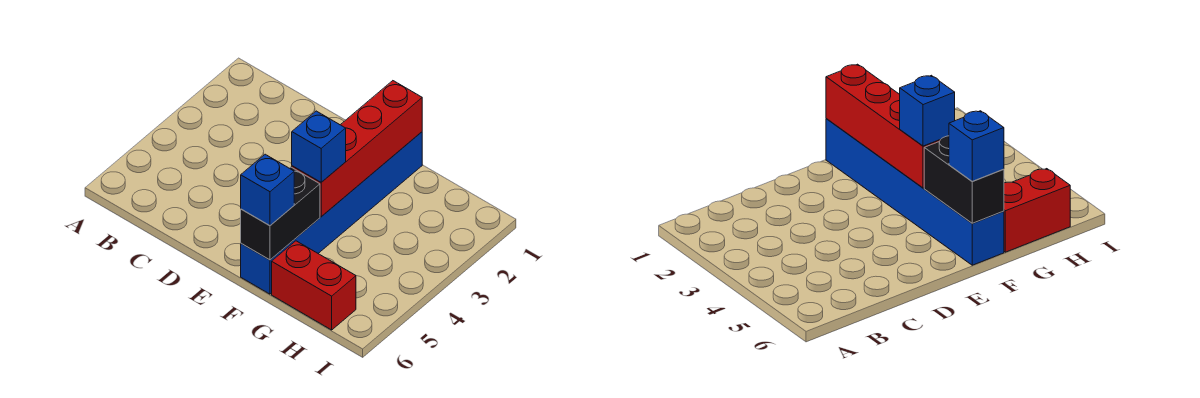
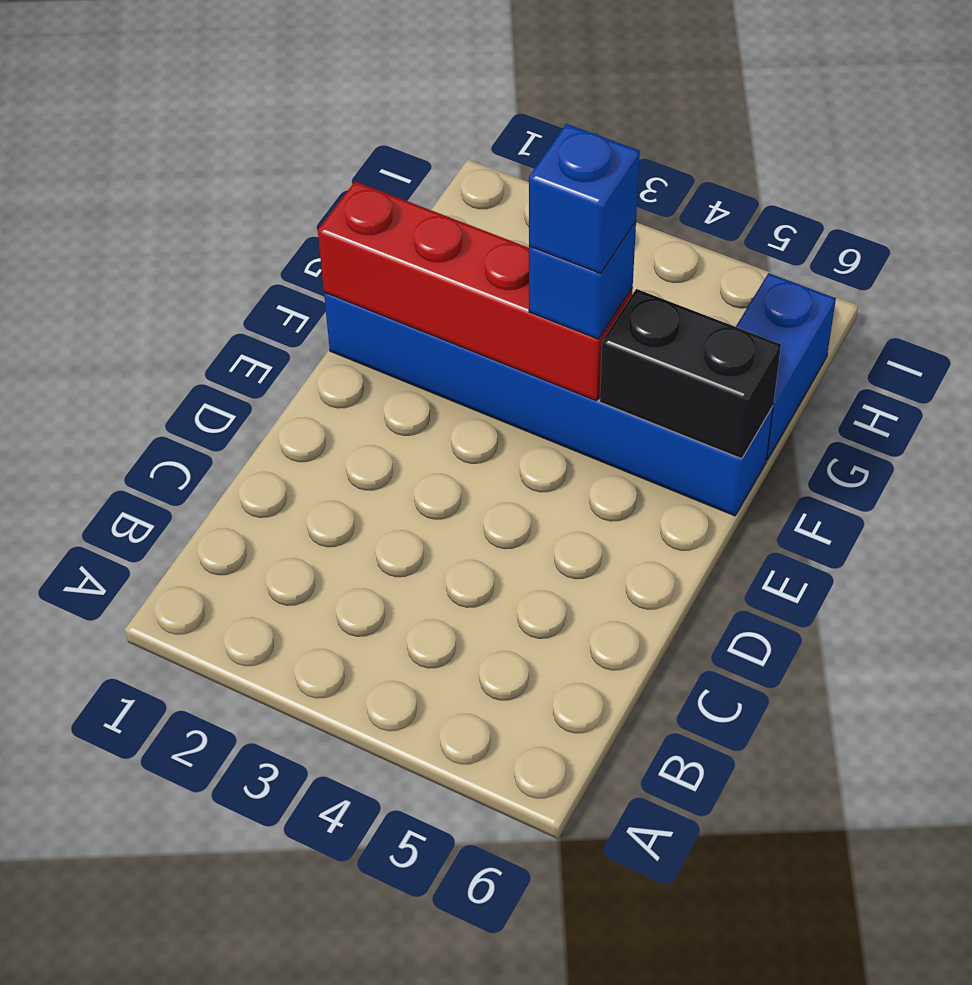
blue brick F6 level 3 -> blue brick F4 level 4
red brick G6:H6 level 1 -> blue brick G6:H6 level 1

